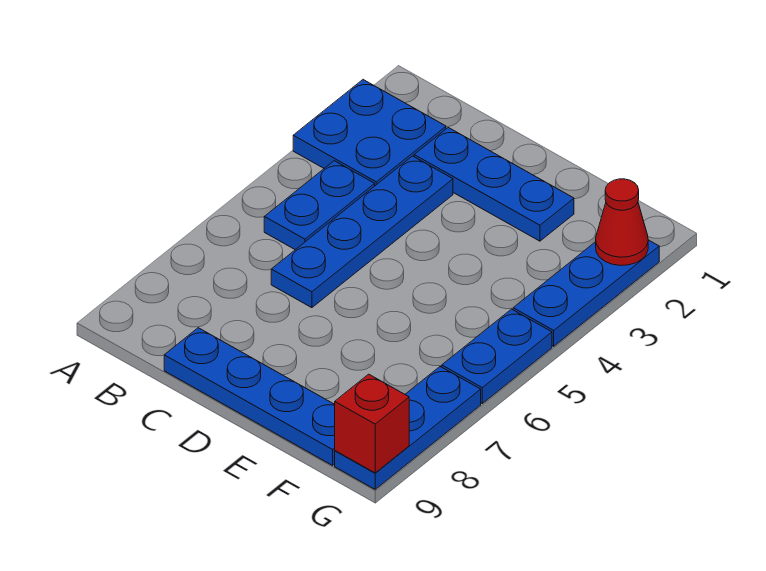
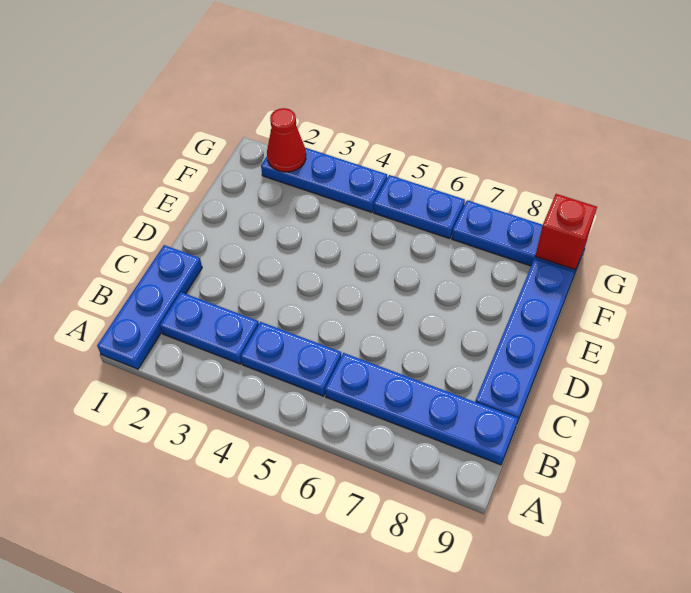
blue plate A2:B3 level 1 -> blue plate B2:B3 level 1
blue plate C2:E2 level 1 -> blue plate A1:C1 level 1
blue plate C3:C6 level 1 -> blue plate B6:B9 level 1

